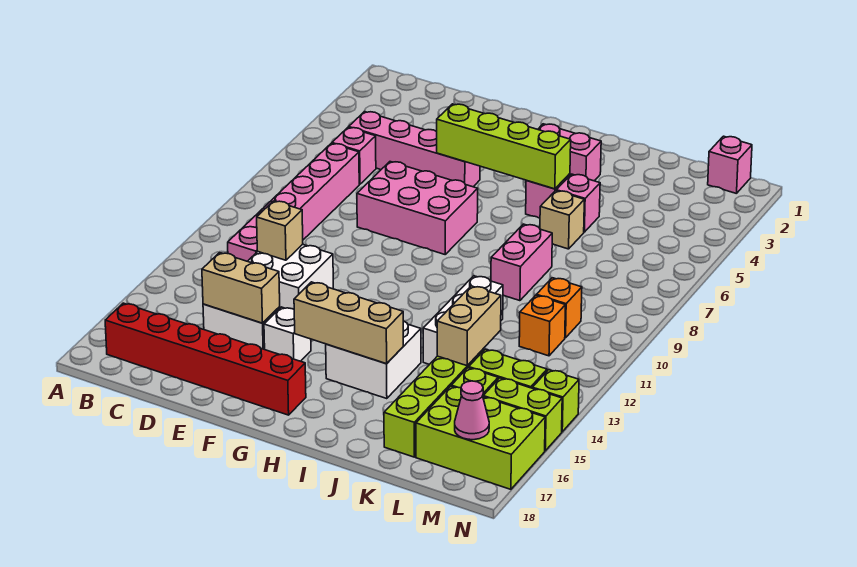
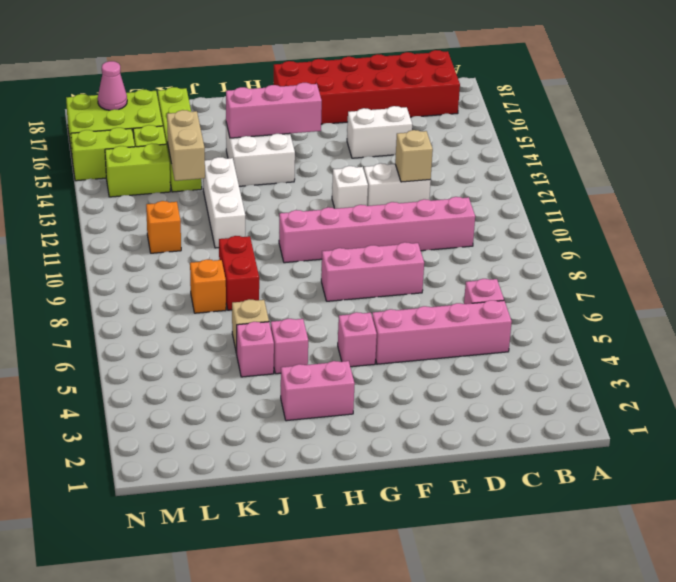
red brick B17:G17 level 1 -> red brick B17:G18 level 1
pink brick C7:C12 level 1 -> pink brick C10:H10 level 1
white brick D12:E13 level 1 -> white brick D12:E12 level 1
tan brick D15:E15 level 2 -> none
pink brick E7:G8 level 1 -> pink brick E8:G8 level 1
lime brick F5:I5 level 2 -> none
white brick F15 level 1 -> white brick F12 level 1
tan brick G15:I15 level 2 -> pink brick G15:I15 level 2
pink brick J8:J9 level 1 -> red brick J8:J9 level 1
orange brick L10 level 1 -> orange brick K8 level 1
pink brick M1 level 1 -> pink brick G5 level 1
lime brick N14 level 1 -> none

